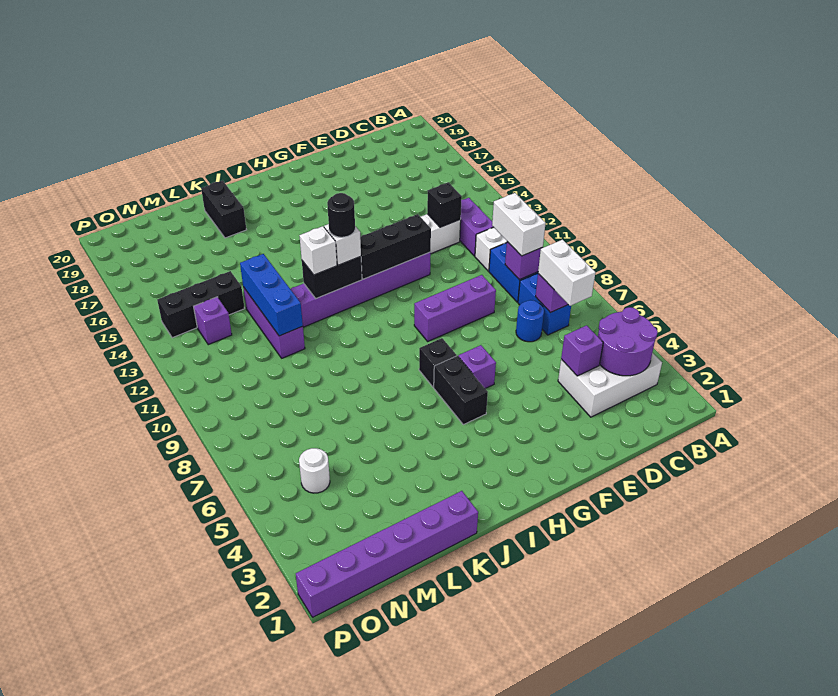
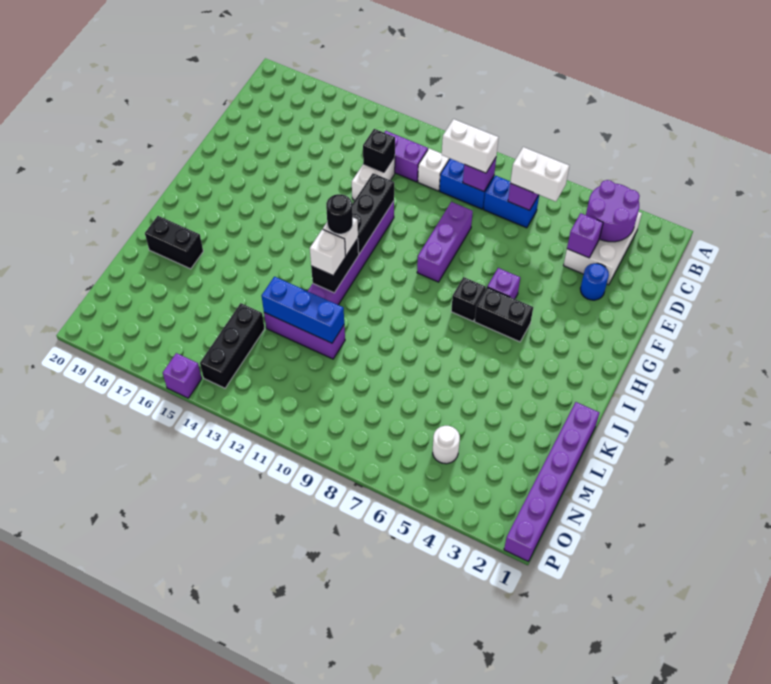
blue round brick D7 level 1 -> blue round brick E3 level 1
purple brick N13 level 1 -> purple brick P15 level 1

